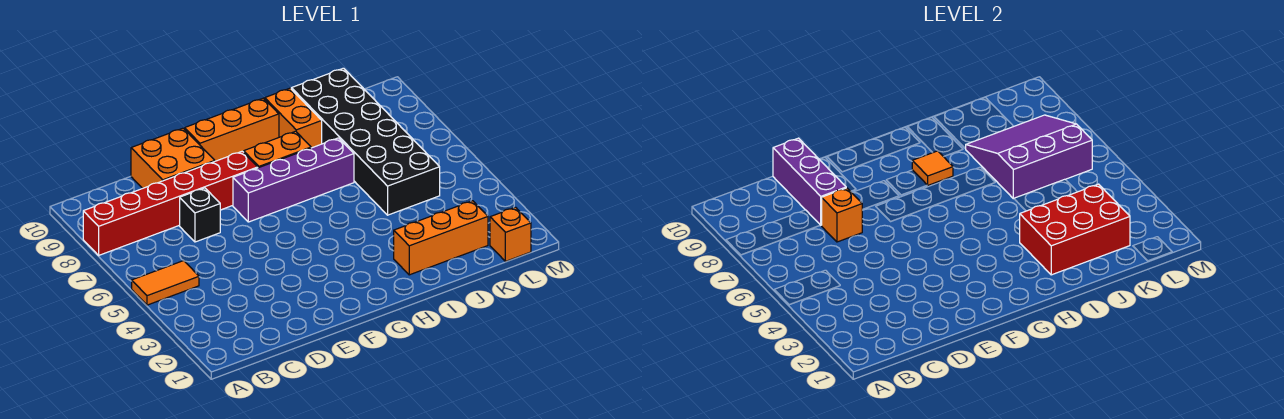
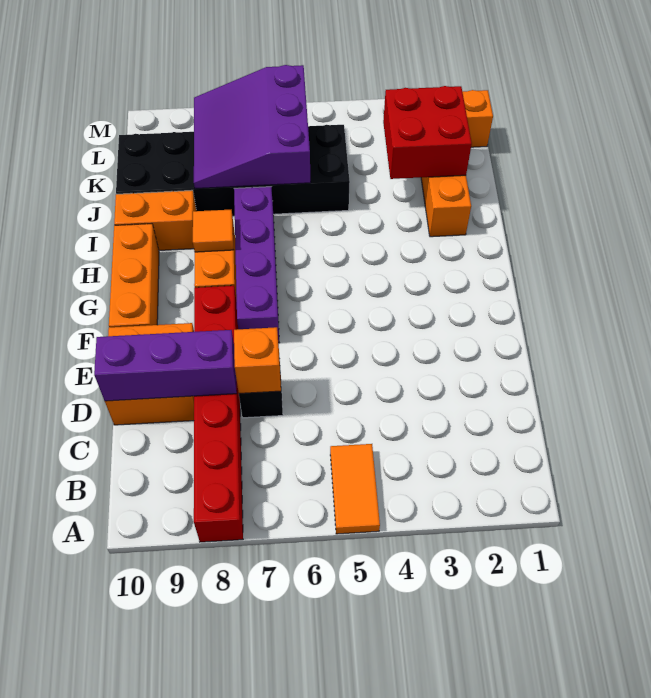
red brick I2:K3 level 2 -> red brick J2:K3 level 2

